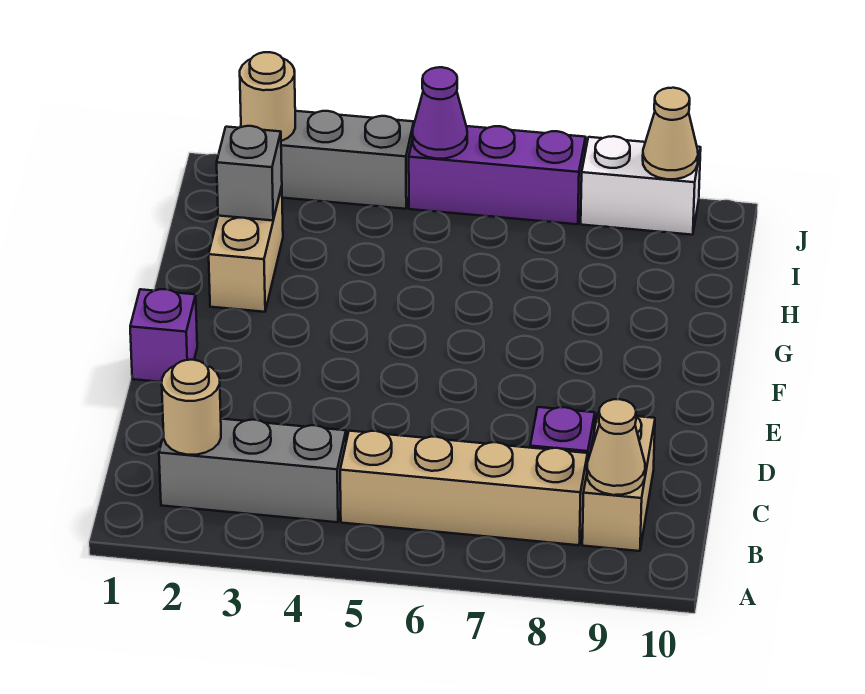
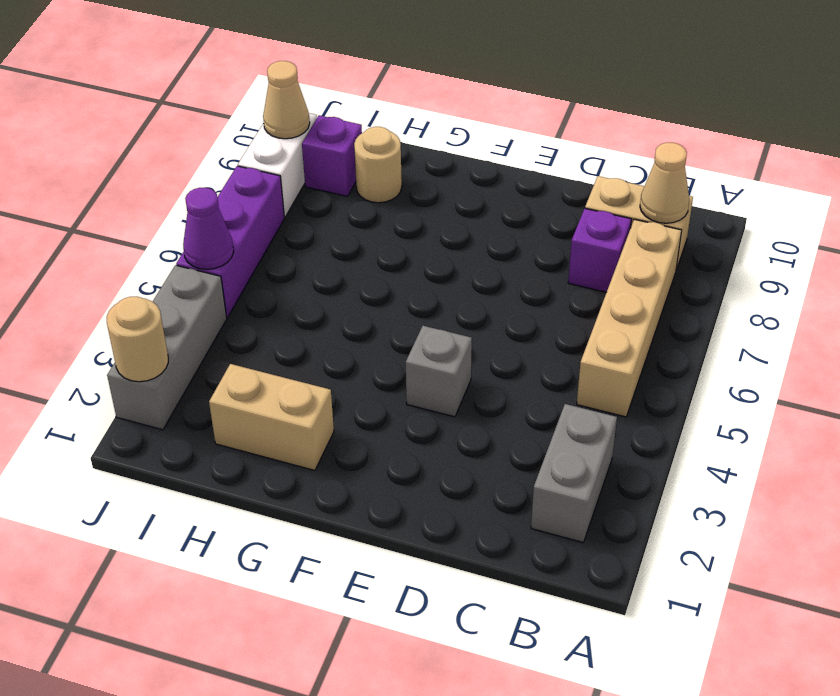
grey brick B2:B4 level 1 -> grey brick B2:B3 level 1
tan round brick B2 level 2 -> tan round brick H9 level 1
purple brick E1 level 1 -> purple brick I9 level 1
grey brick H2 level 2 -> grey brick E4 level 1

